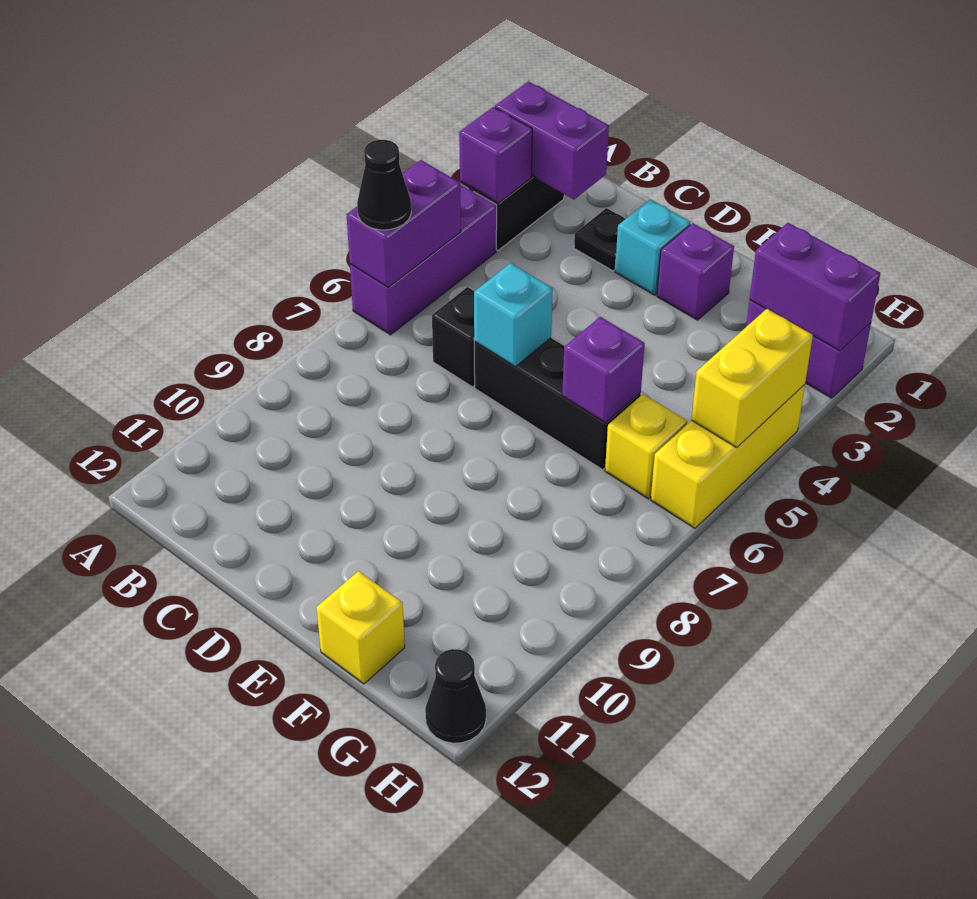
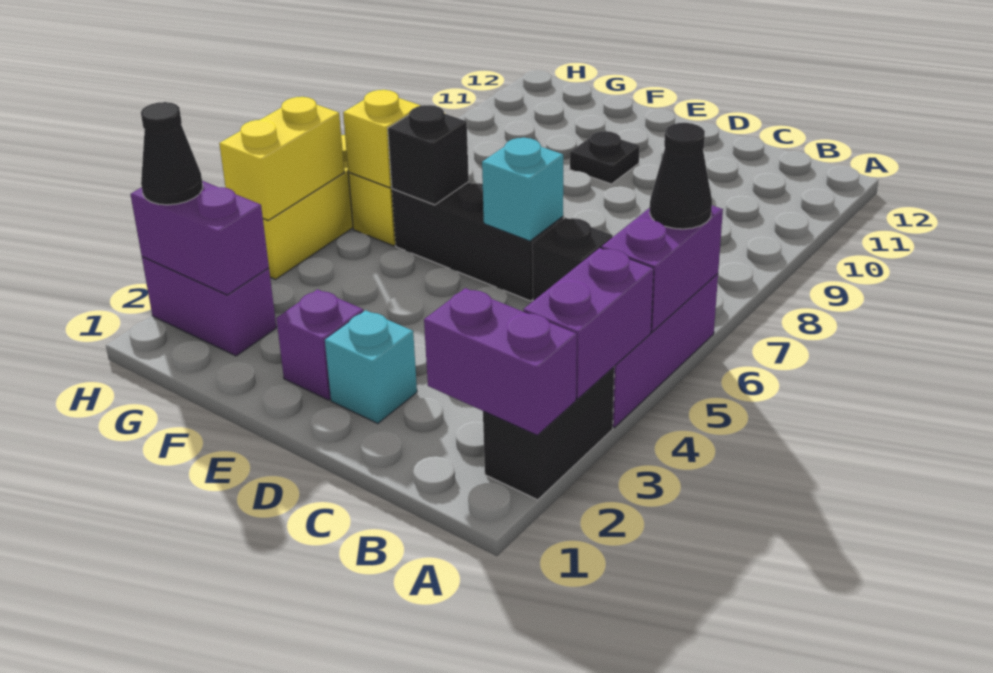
purple brick A3 level 2 -> purple brick A3:A4 level 2
black plate C2 level 1 -> black plate E10 level 1
purple brick F6 level 2 -> black brick F6 level 2
yellow brick F12 level 1 -> yellow brick G6 level 2
black cone H12 level 1 -> black cone H2 level 3

